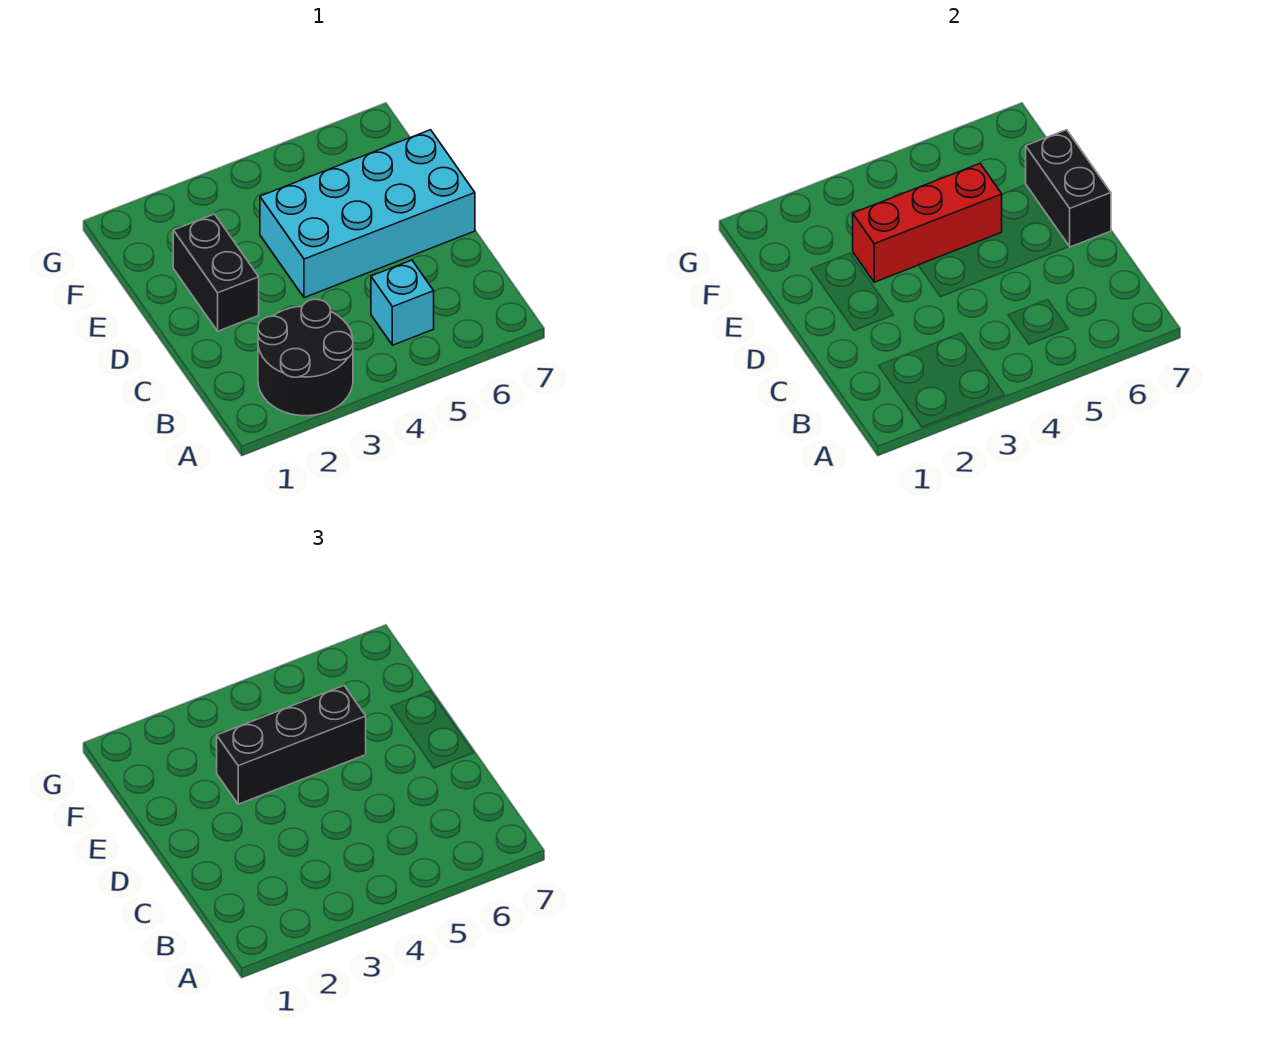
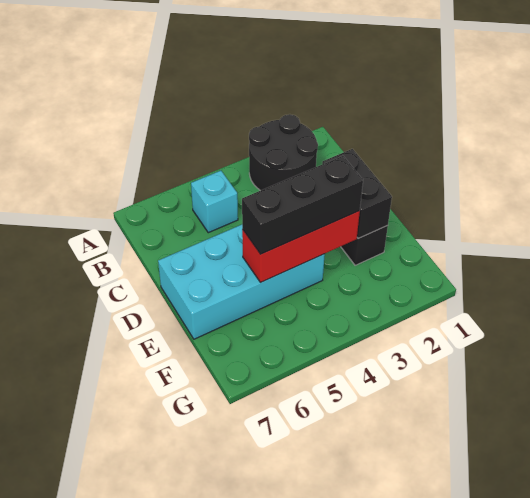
black brick D7:E7 level 2 -> black brick D2:E2 level 2

